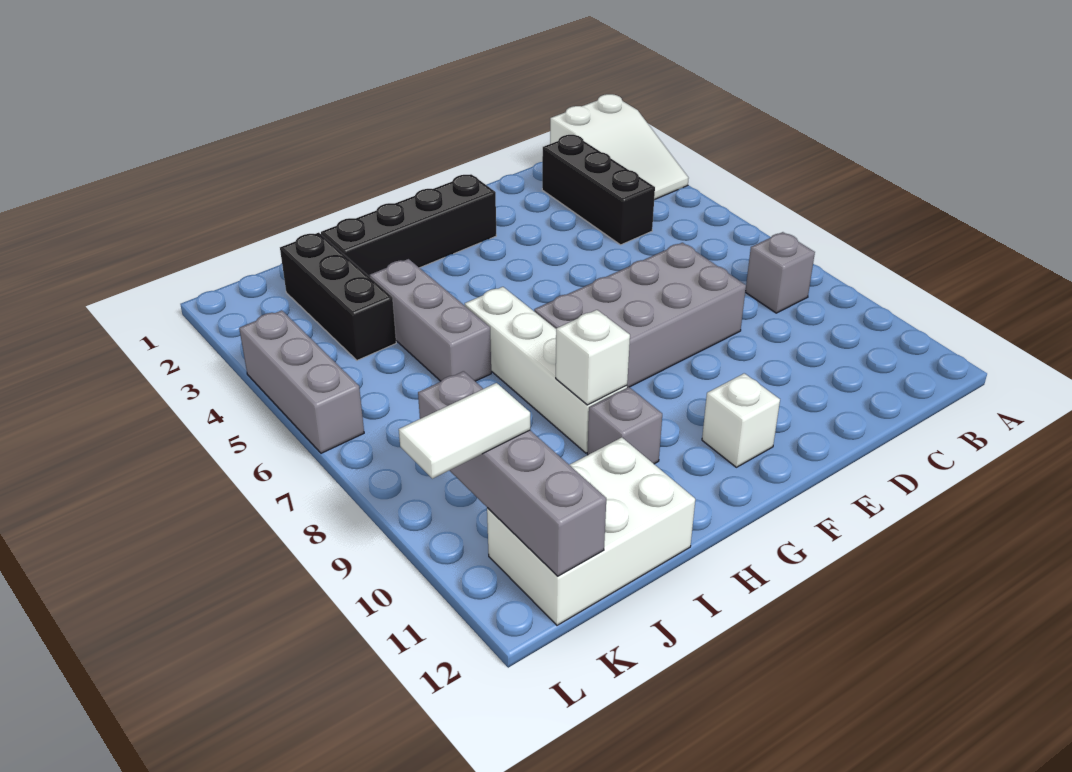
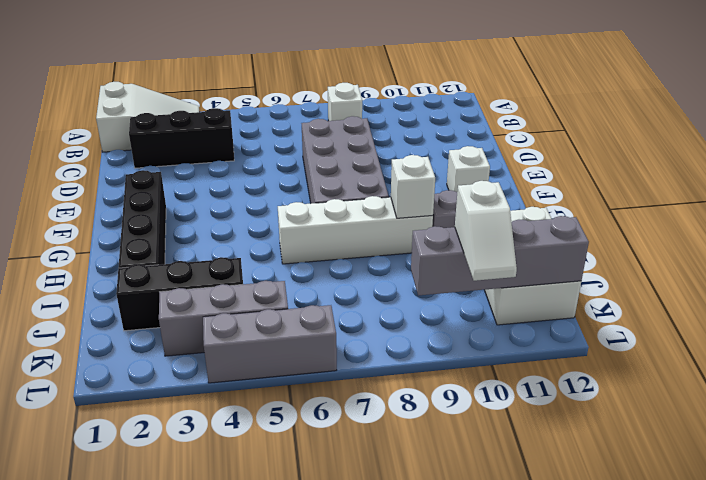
grey brick B8 level 1 -> white brick B8 level 1
grey brick I4:I6 level 1 -> grey brick K3:K5 level 1
white tile K10:L10 level 3 -> white slope K10:L10 level 3 top K

